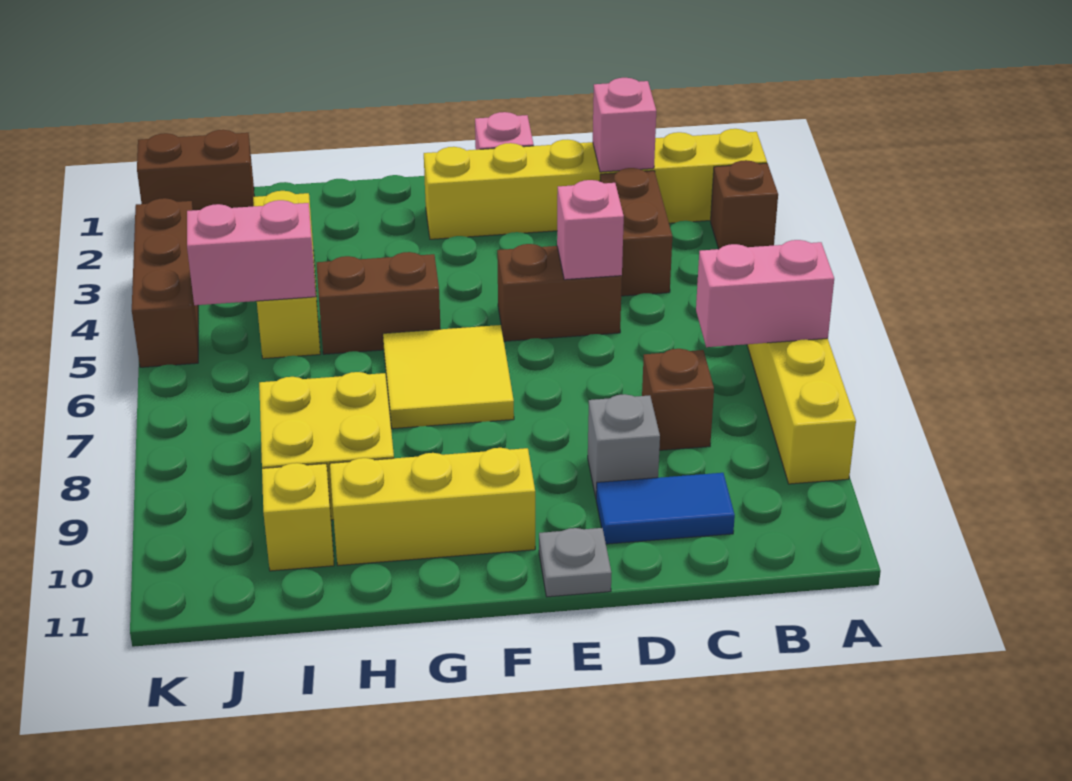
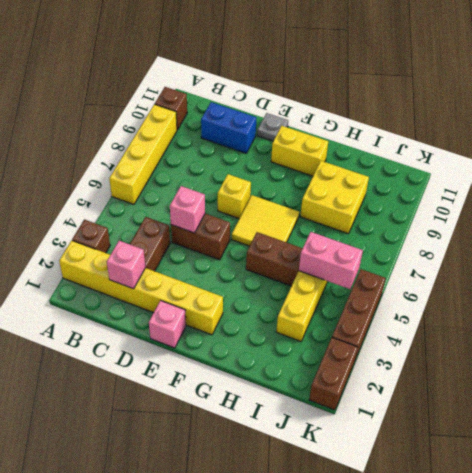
pink brick A7:B7 level 2 -> none
brown brick C8 level 1 -> brown brick A10 level 1
blue tile C10:D10 level 1 -> blue brick C10:D10 level 1
grey brick D9 level 1 -> none
yellow brick F10:H10 level 1 -> yellow brick F10:G10 level 1
yellow brick I10 level 1 -> yellow brick E7 level 1
brown brick J1:K1 level 1 -> brown brick K1:K2 level 1

